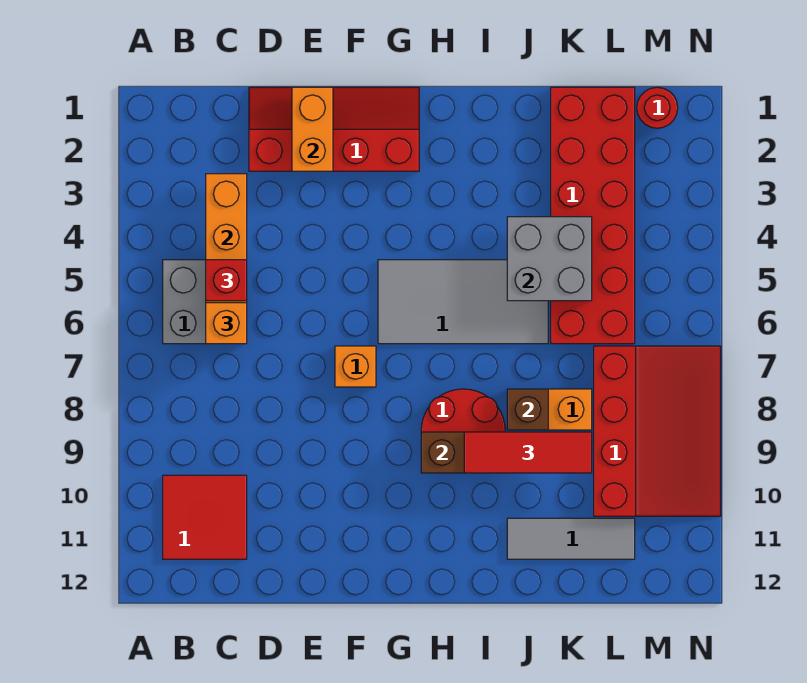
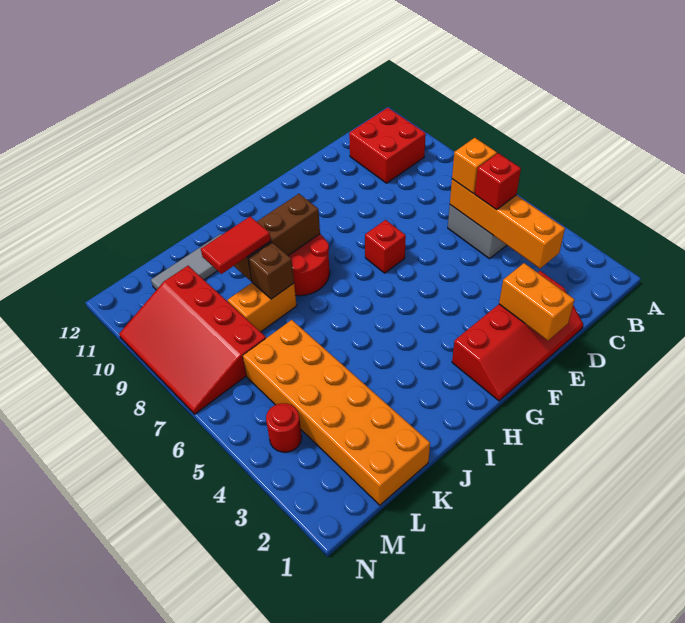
red tile B10:C11 level 1 -> red brick B10:C11 level 1
orange brick F7 level 1 -> red brick F7 level 1
grey tile G5:J6 level 1 -> none
red tile I9:K9 level 3 -> red tile J9:K9 level 3
grey brick J4:K5 level 2 -> none
red brick K1:L6 level 1 -> orange brick K1:L6 level 1
red round brick M1 level 1 -> red round brick M4 level 1

